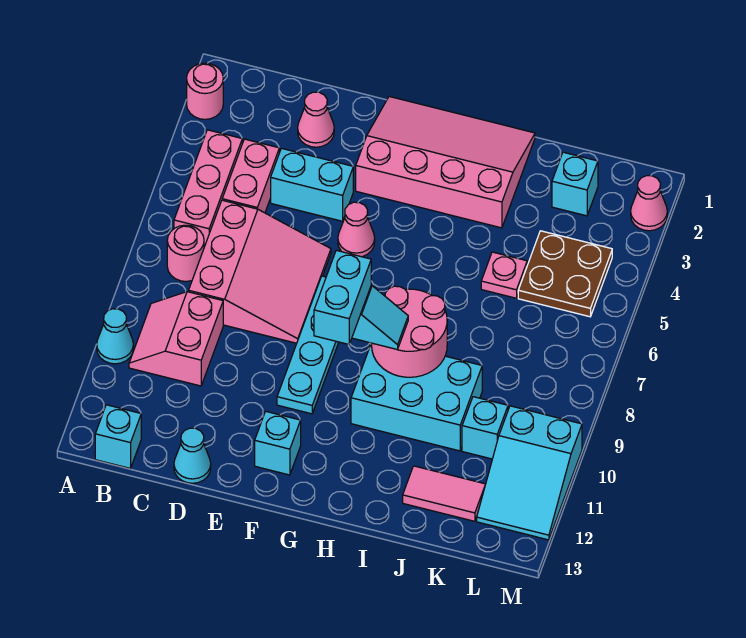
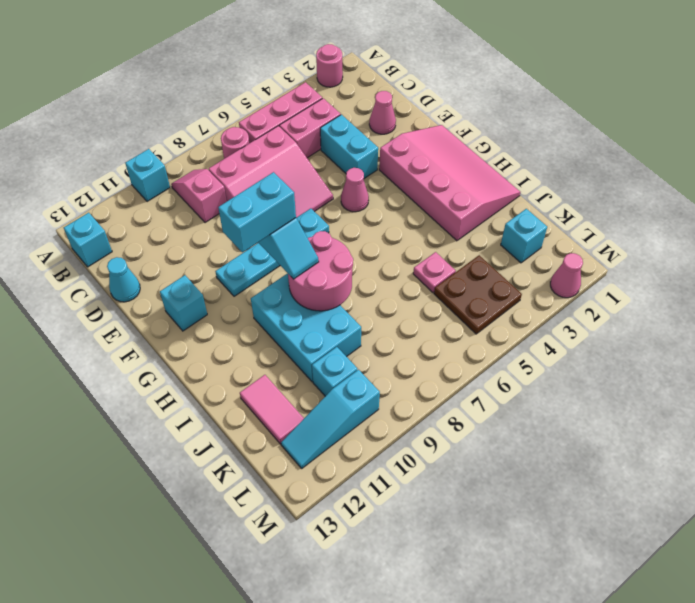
cyan cone A10 level 1 -> cyan brick A10 level 1
pink slope B9:C10 level 1 top C -> pink slope B9:C9 level 1 top C
cyan slope L10:M12 level 1 top 10 -> cyan slope L10:L12 level 1 top 10

